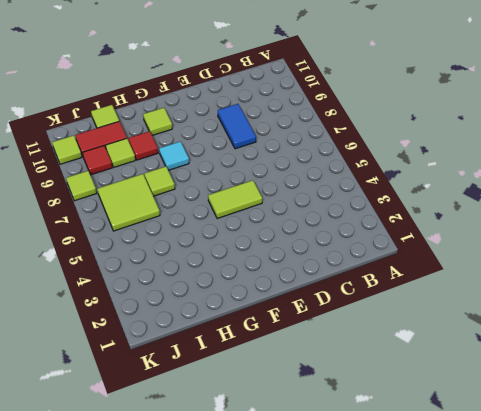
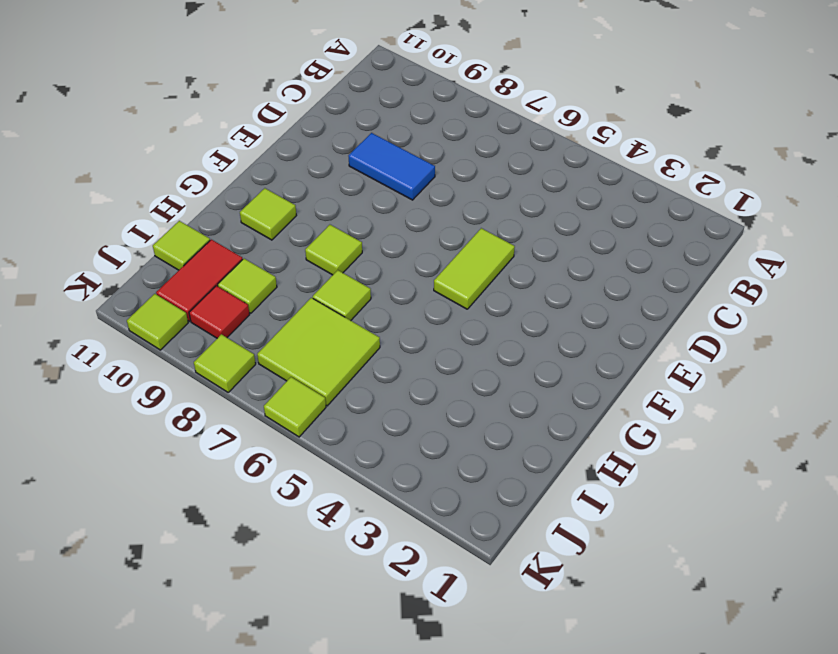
cyan tile G8 level 1 -> lime tile G8 level 1
red tile H9 level 1 -> none
none -> lime tile K6 level 1

